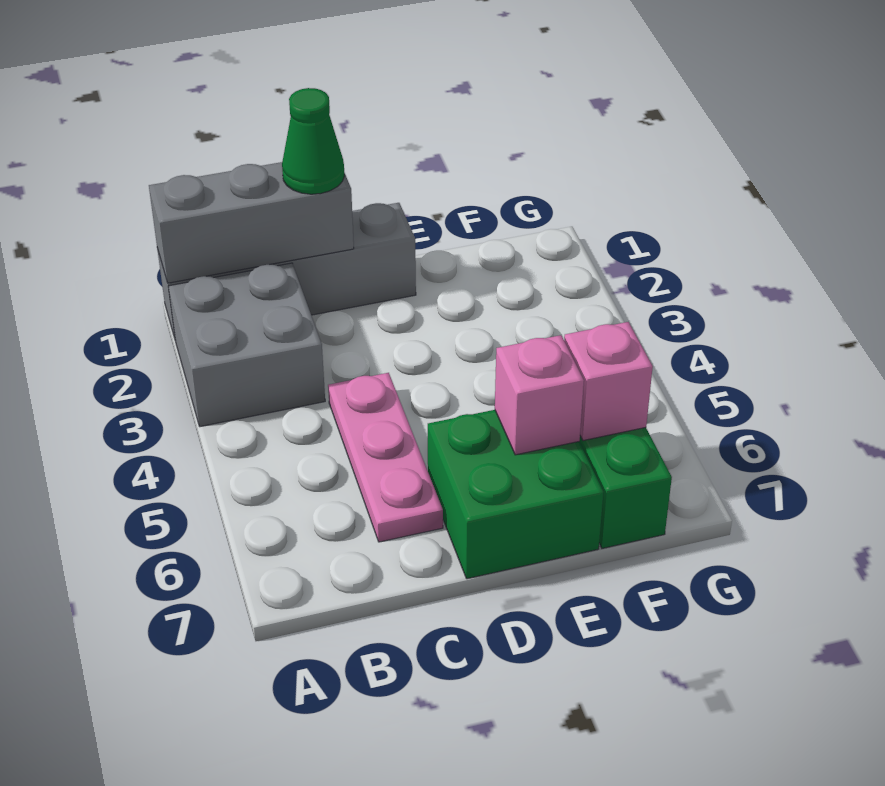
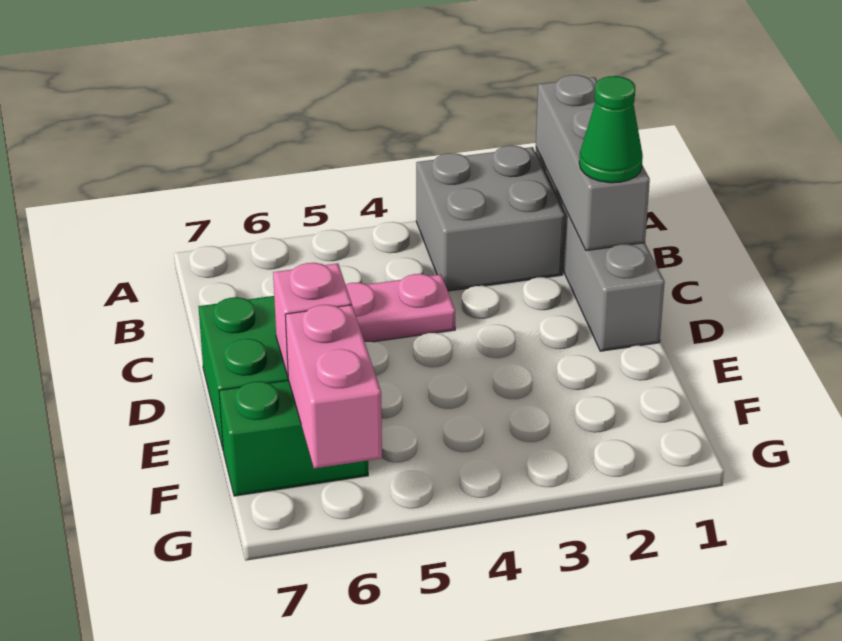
pink brick F6 level 2 -> pink brick F6:G6 level 2

